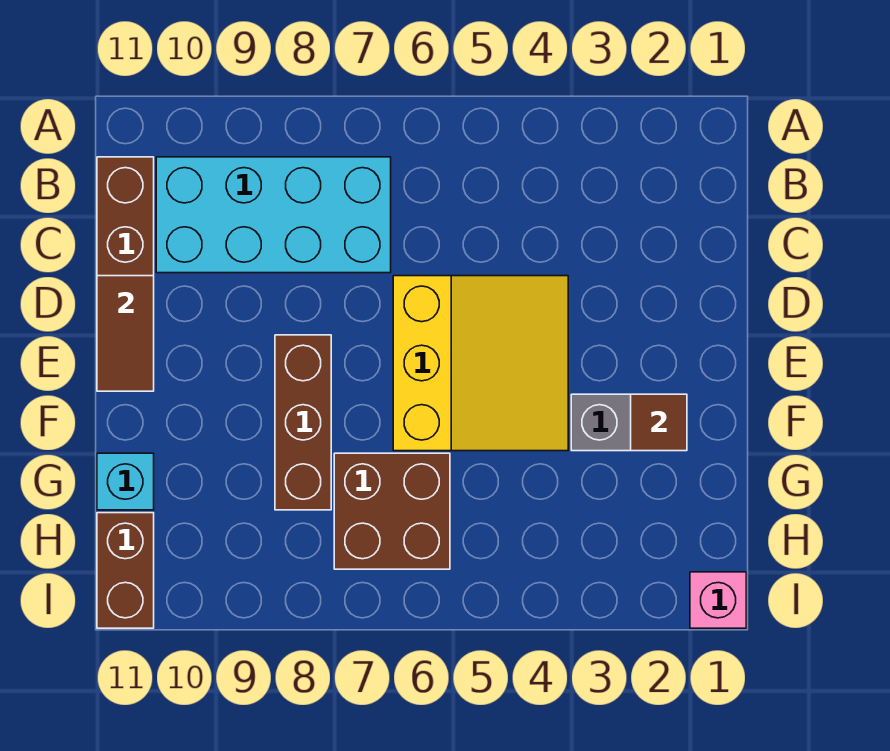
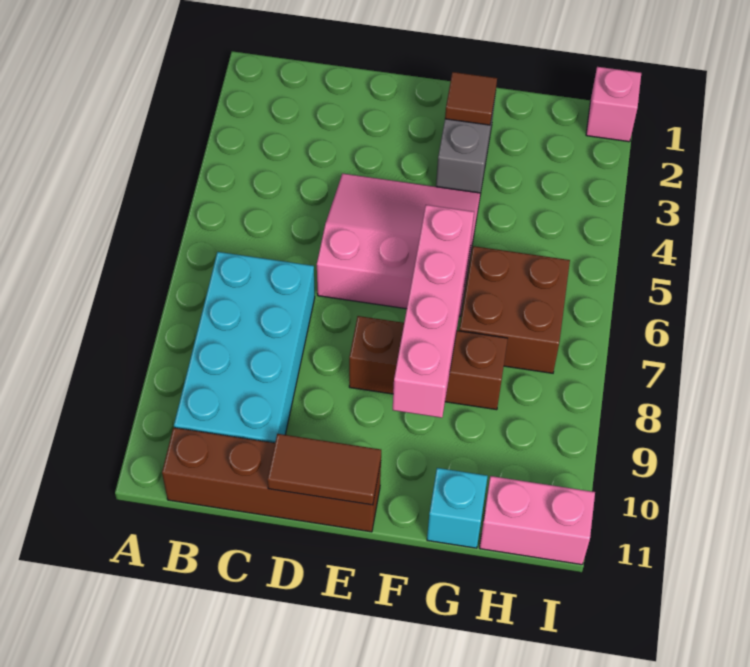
yellow slope D4:F6 level 1 top 6 -> pink slope D4:F6 level 1 top 6
none -> pink brick F6:F9 level 2
brown brick H11:I11 level 1 -> pink brick H11:I11 level 1

